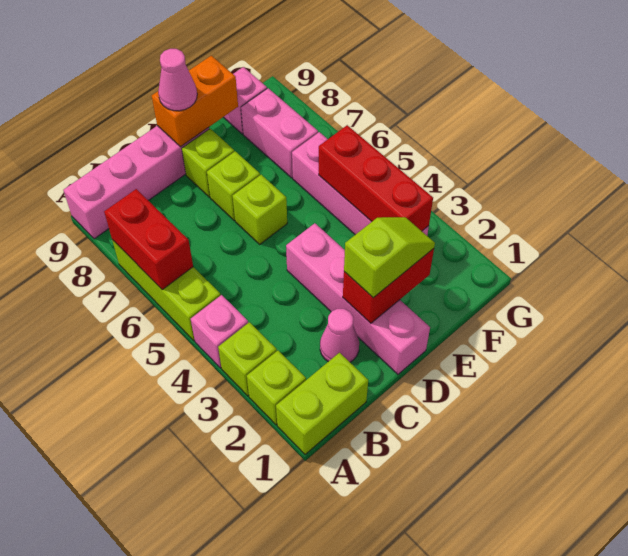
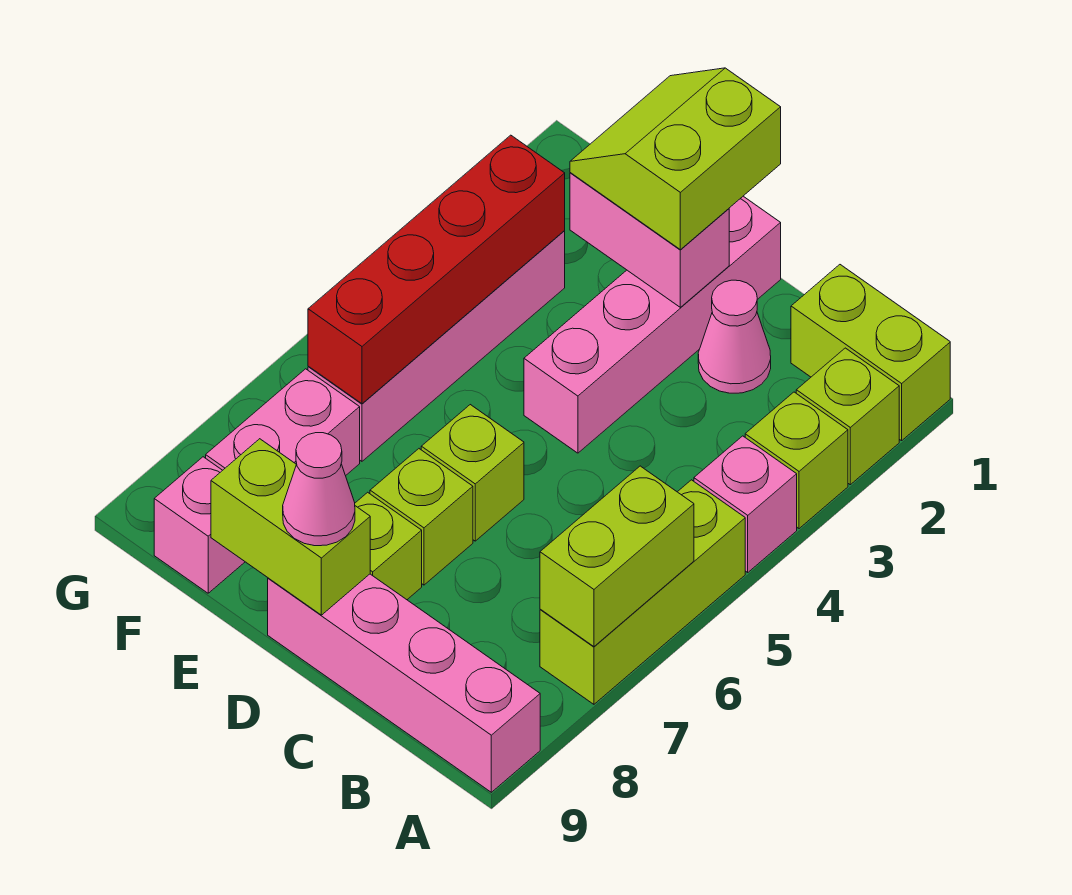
red brick A6:A7 level 2 -> lime brick A6:A7 level 2
red brick D2:E2 level 2 -> pink brick D2:E2 level 2
lime slope D2:E2 level 3 top D -> lime slope D1:E2 level 3 top D
orange brick D9:E9 level 2 -> lime brick D9:E9 level 2
red brick F3:F5 level 2 -> red brick F3:F6 level 2

